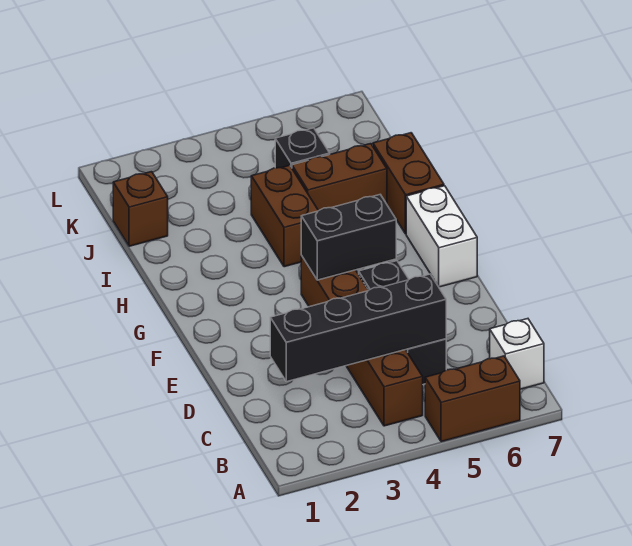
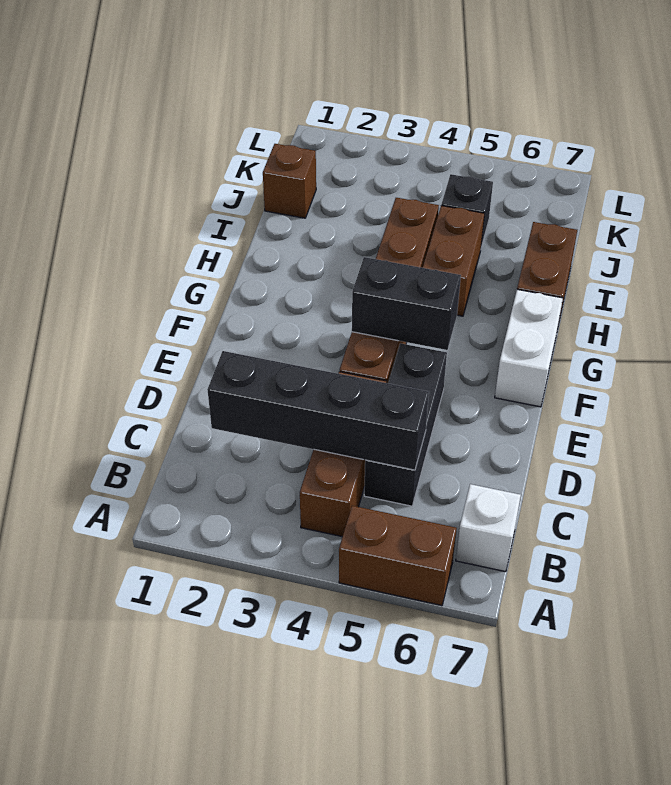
brown brick I5:I6 level 1 -> brown brick H5:I5 level 1

